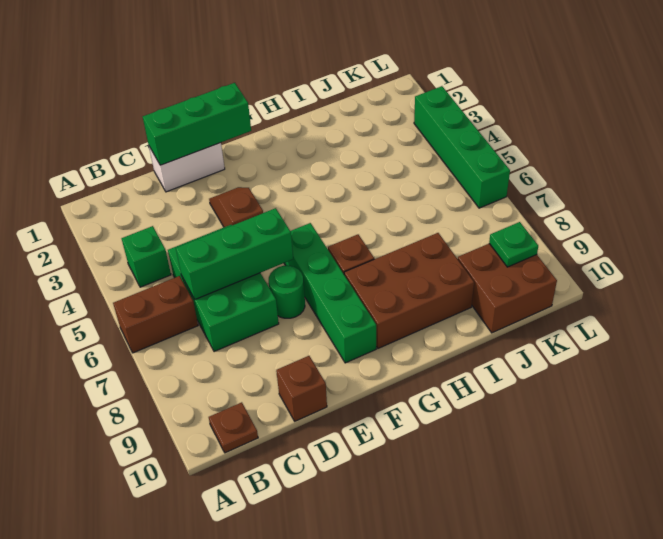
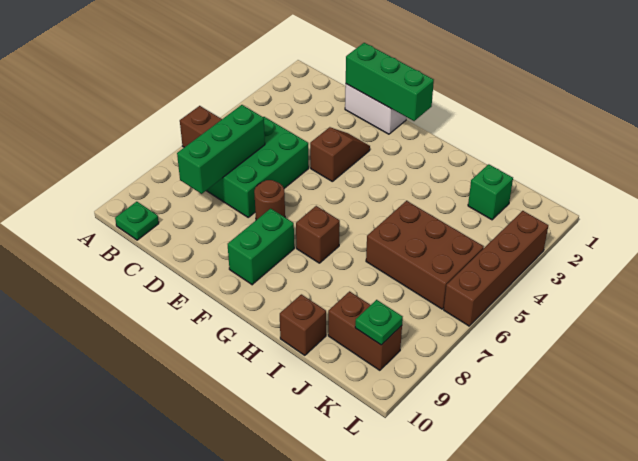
green brick B4 level 1 -> green brick J2 level 1
brown plate B10 level 1 -> green plate B10 level 1
green brick C6:E6 level 2 -> green brick C6:C8 level 2
brown brick D10 level 1 -> brown brick I10 level 1
green round brick E7 level 1 -> brown round brick E7 level 1
green brick F6:F9 level 1 -> green brick F8:F9 level 1
brown brick G8:I9 level 1 -> brown brick I5:K6 level 1
brown brick J9:K10 level 1 -> brown brick J9:K9 level 1
green brick L3:L6 level 1 -> brown brick L3:L6 level 1

